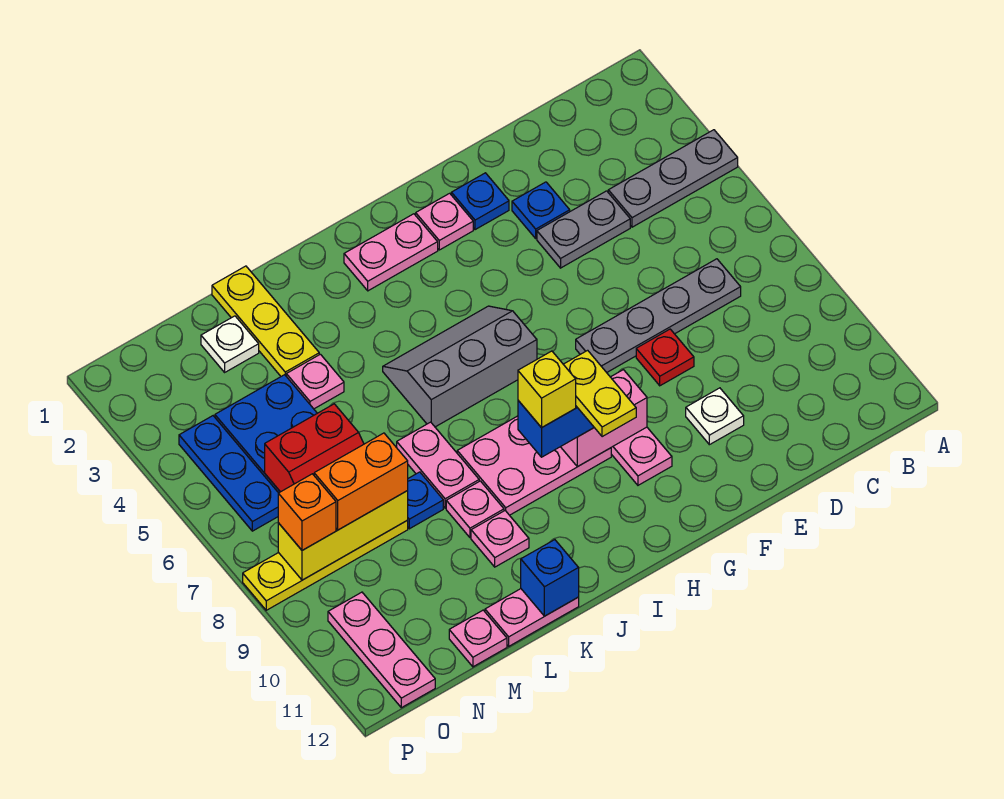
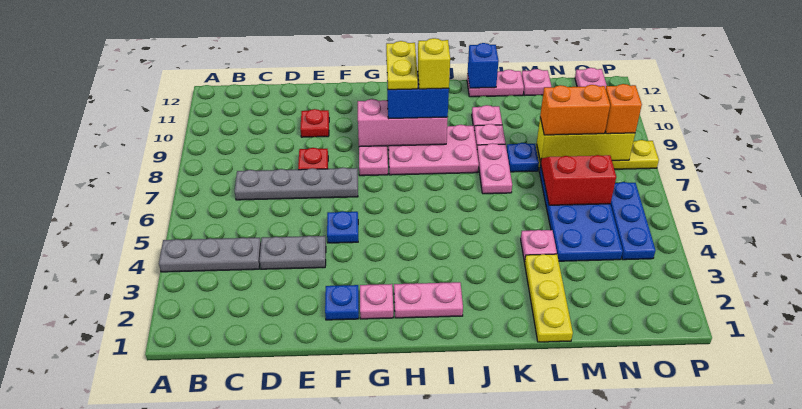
blue plate E3 level 1 -> blue plate F5 level 1
white plate E10 level 1 -> red plate E10 level 1
pink brick G9:H9 level 2 -> pink brick G9:I9 level 2
grey slope H5:J6 level 1 top 6 -> none
white plate M2 level 1 -> none

